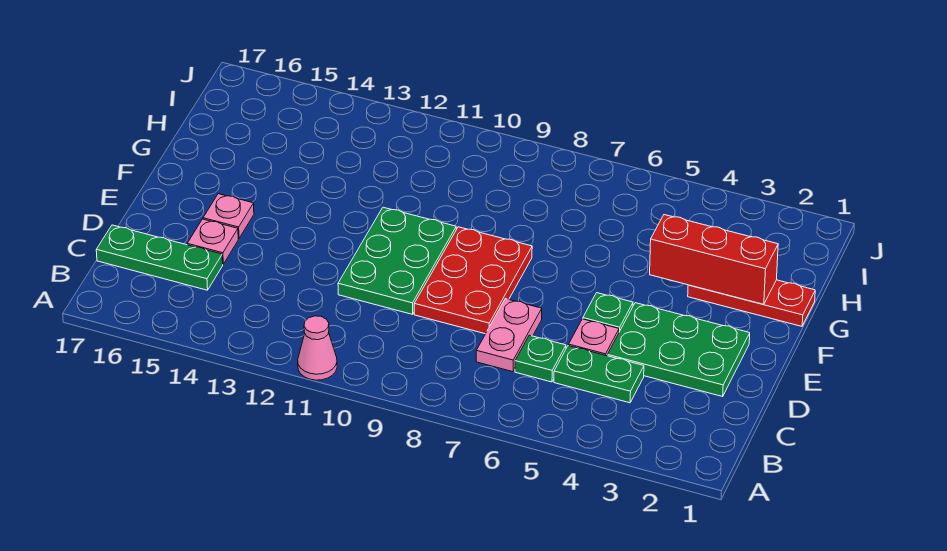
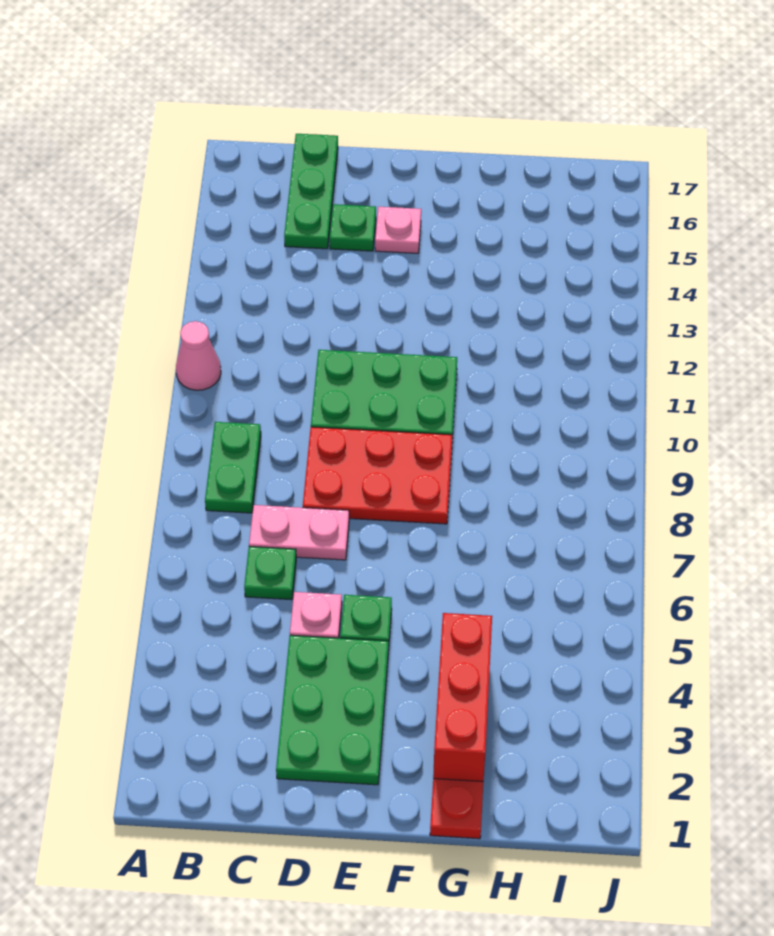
green plate C4:C5 level 1 -> green plate B8:B9 level 1
pink plate D15 level 1 -> green plate D15 level 1

